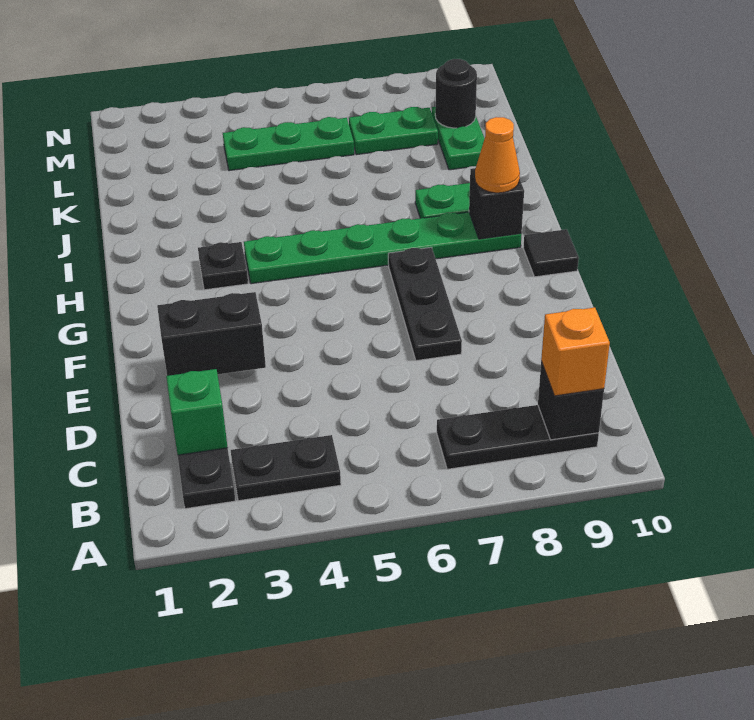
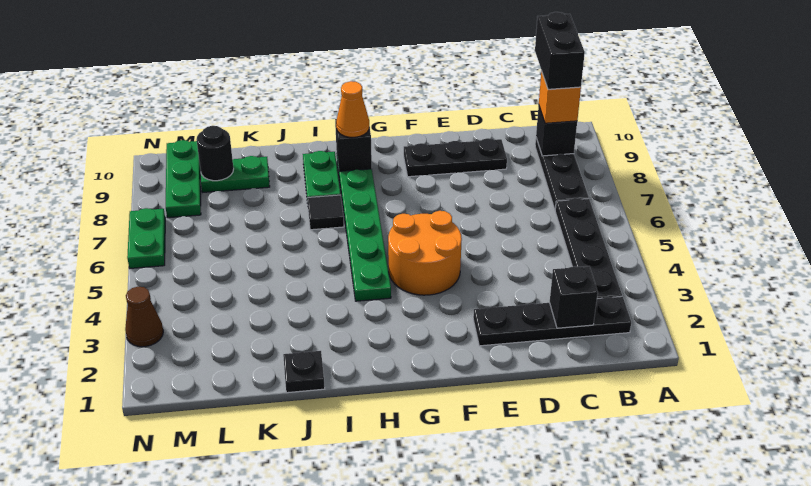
black plate B3:B4 level 1 -> black plate B3:B6 level 1
green brick C2 level 2 -> black brick C2 level 2
black brick E2:E3 level 2 -> black brick B9:B10 level 4
black plate E7:G7 level 1 -> black plate D9:F9 level 1
none -> orange round brick F4:G5 level 1
black tile G10 level 1 -> black tile I7 level 1
black plate H3 level 1 -> black plate J1 level 1
green plate L4:L6 level 1 -> green plate M8:M10 level 1
green plate L7:L8 level 1 -> green plate N6:N7 level 1
none -> brown cone N3 level 1

